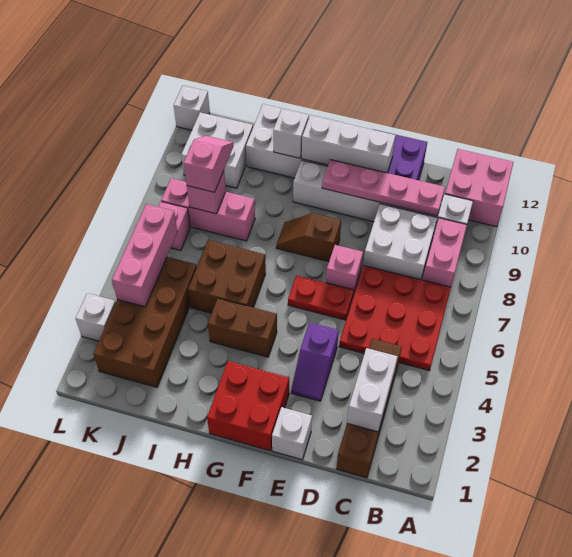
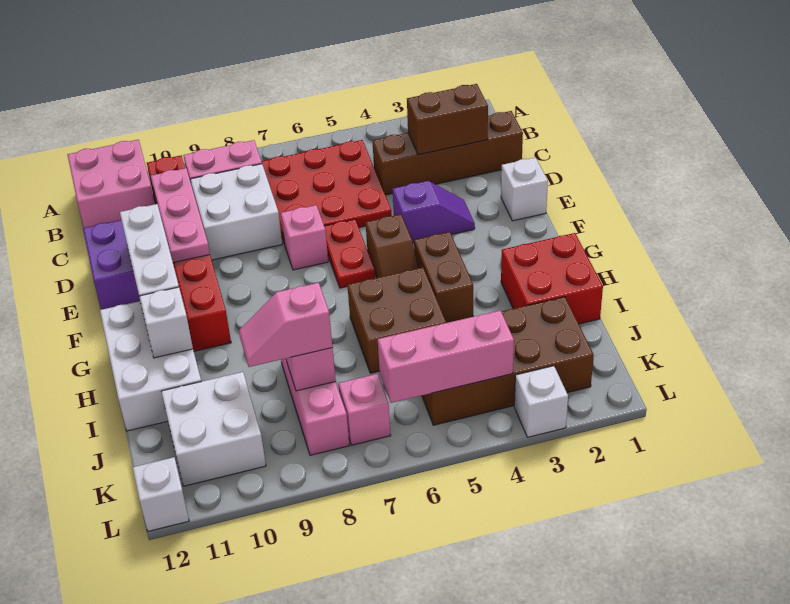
white brick B10:G10 level 1 -> red brick B10:G10 level 1
white brick C2:C3 level 2 -> brown brick C2:C3 level 2
pink plate C10:F10 level 2 -> pink plate C10:E10 level 2
red brick F1:G2 level 1 -> red brick H1:I2 level 1
brown slope F8:G8 level 1 top F -> brown slope F5:G5 level 1 top F

